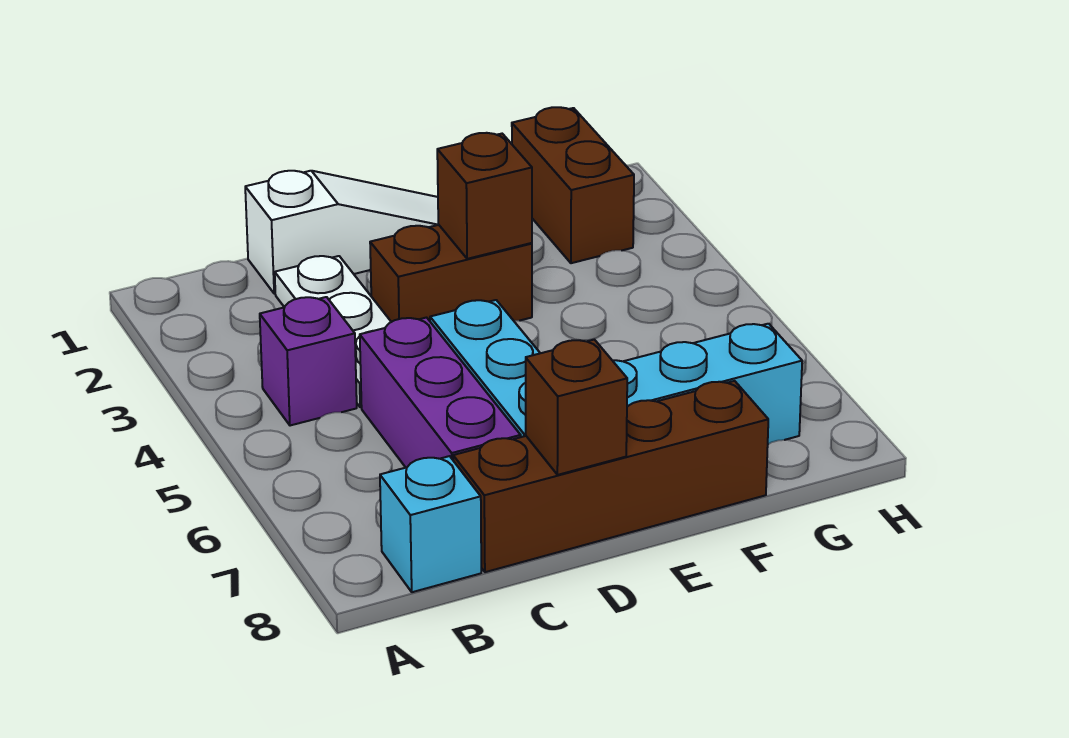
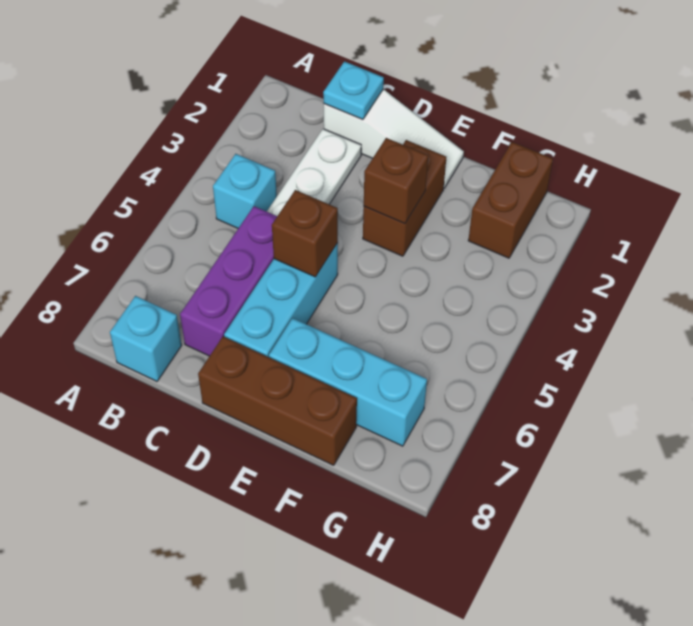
purple brick B4 level 1 -> cyan brick B4 level 1
none -> cyan plate C1 level 2
brown brick C8:F8 level 1 -> brown brick D8:F8 level 1
brown brick D3:E3 level 1 -> brown brick E2:E3 level 1
brown brick D8 level 2 -> brown brick D5 level 2

